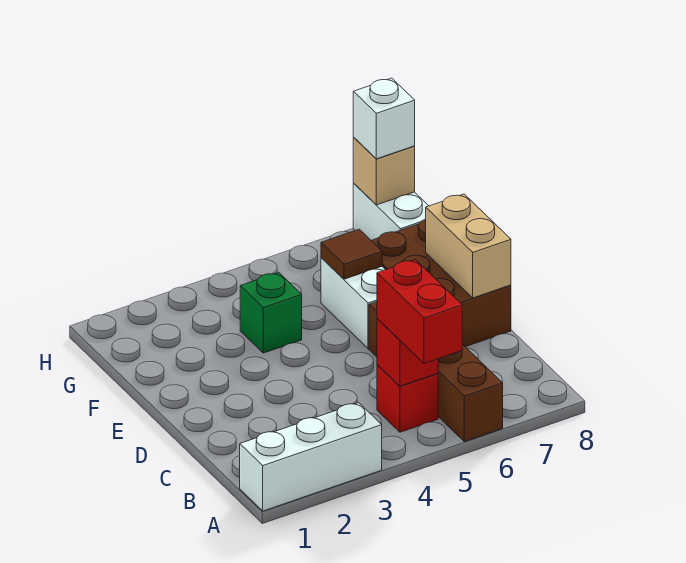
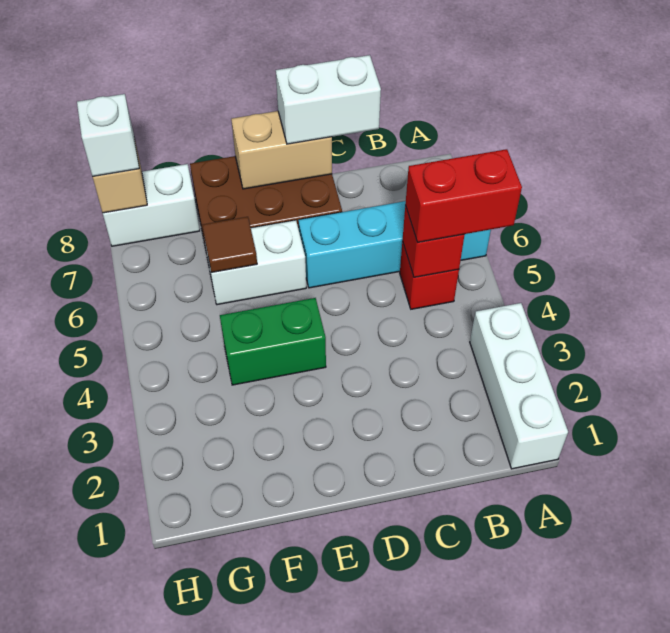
brown brick A6:D6 level 1 -> cyan brick A6:D6 level 1
none -> white brick C8:D8 level 3
green brick F4 level 1 -> green brick E4:F4 level 1

